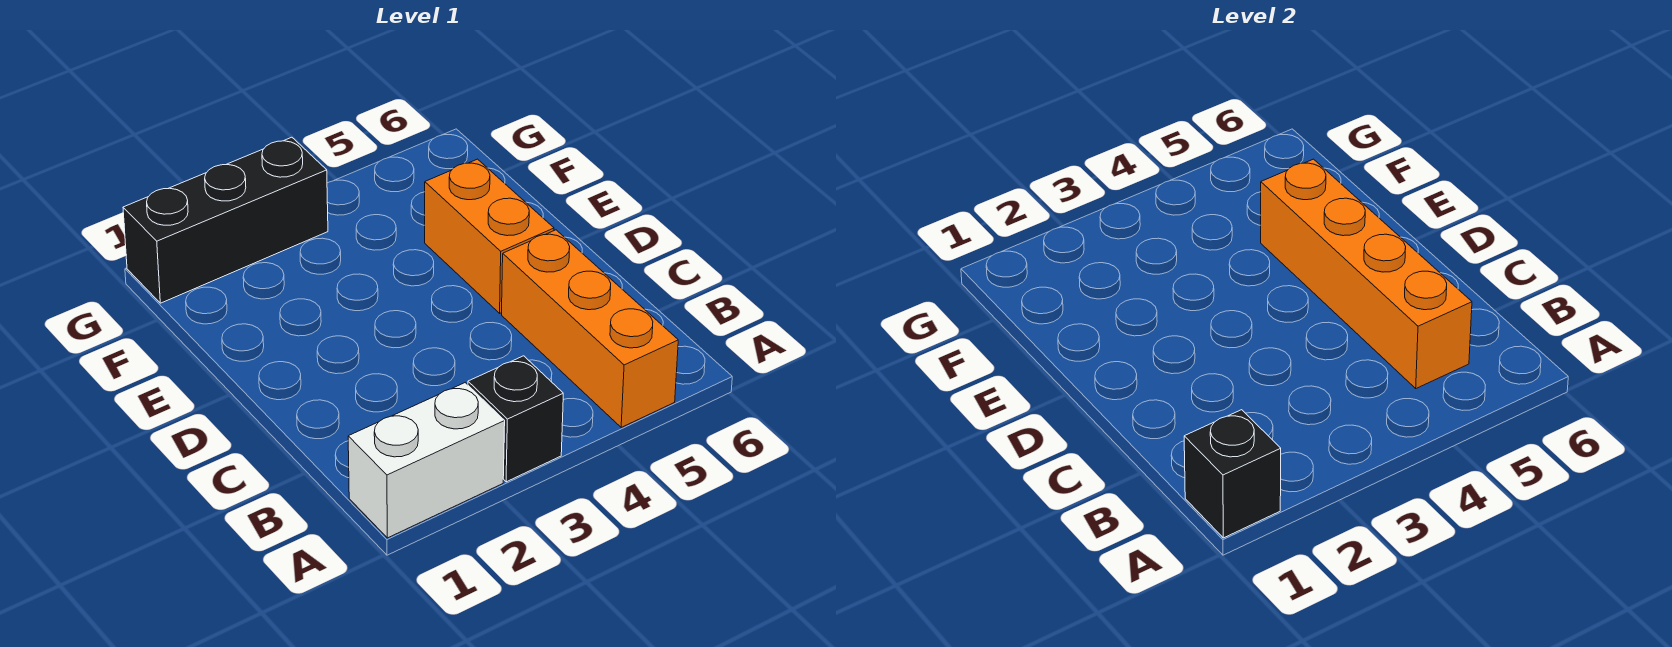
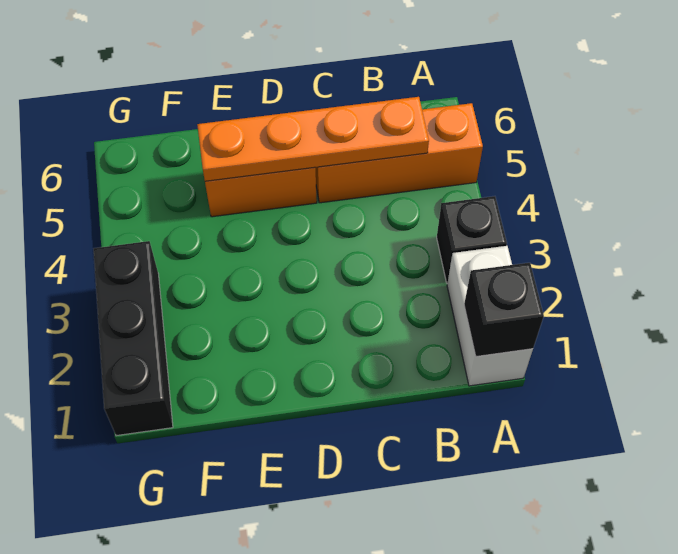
orange brick B5:E5 level 2 -> orange plate B5:E5 level 2

